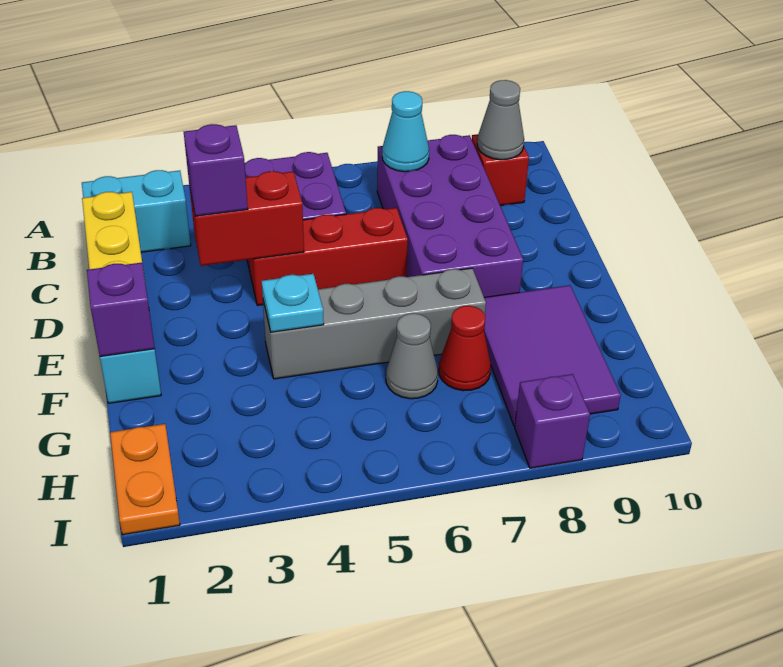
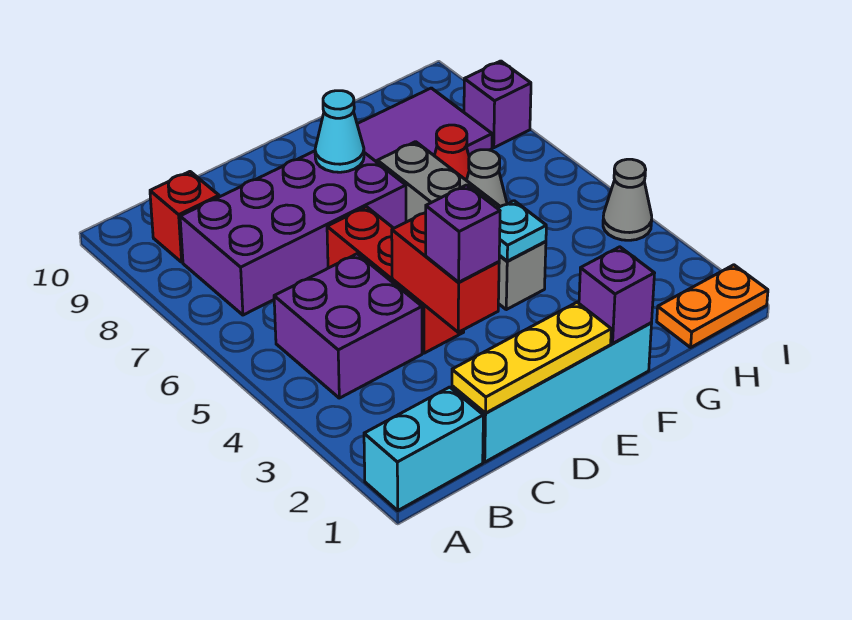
cyan brick B1:B2 level 1 -> cyan brick A1:B1 level 1
cyan cone B7 level 2 -> cyan cone E8 level 2
grey cone B9 level 2 -> grey cone I4 level 1

